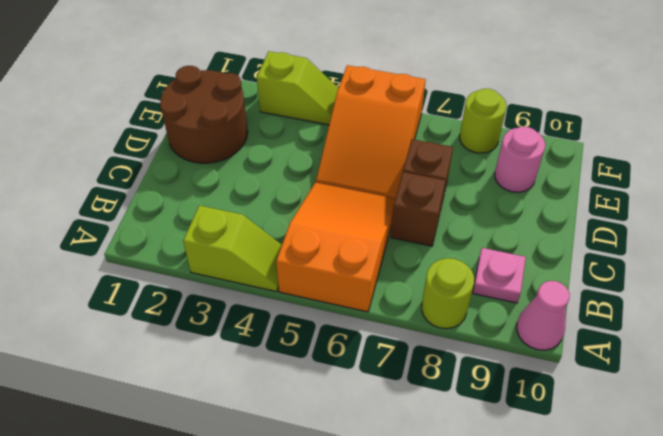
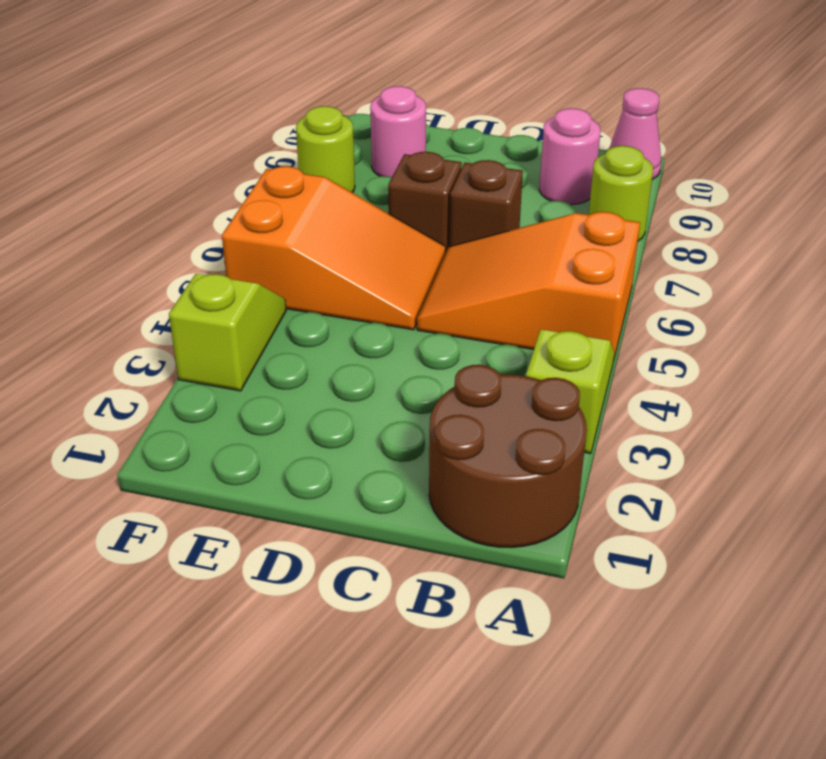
pink plate B9 level 1 -> pink round brick B9 level 1
brown round brick D1:E2 level 1 -> brown round brick A1:B2 level 1

